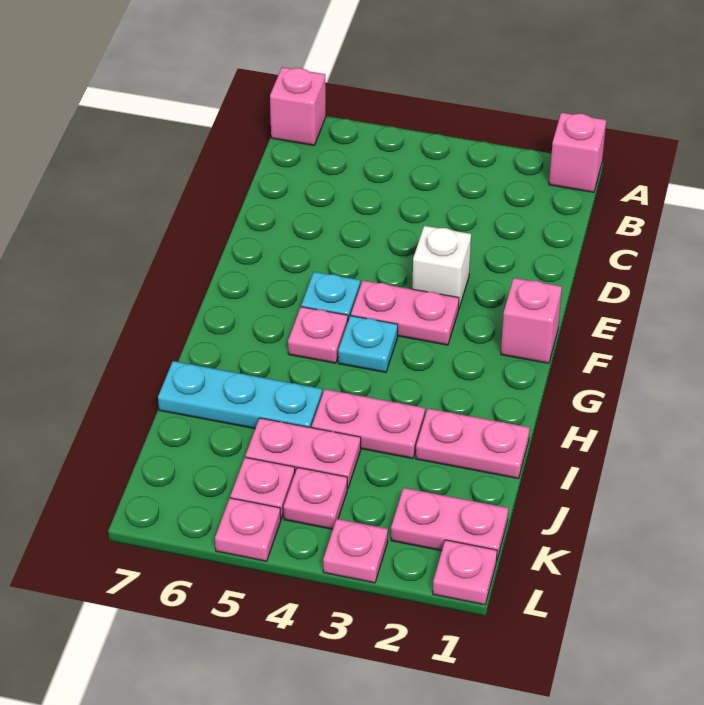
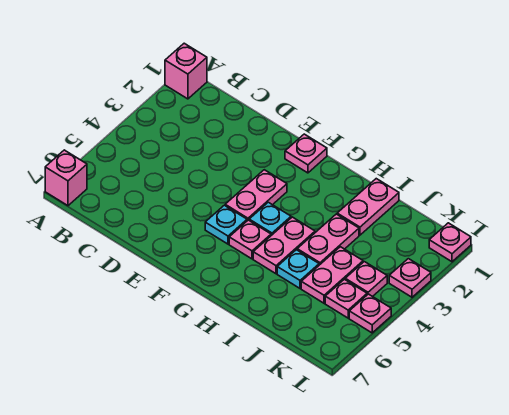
white brick E3 level 1 -> none
pink brick F1 level 1 -> pink plate F1 level 1
cyan plate I5:I7 level 1 -> cyan plate I5 level 1
pink plate K1:K2 level 1 -> pink plate H4:H5 level 1

